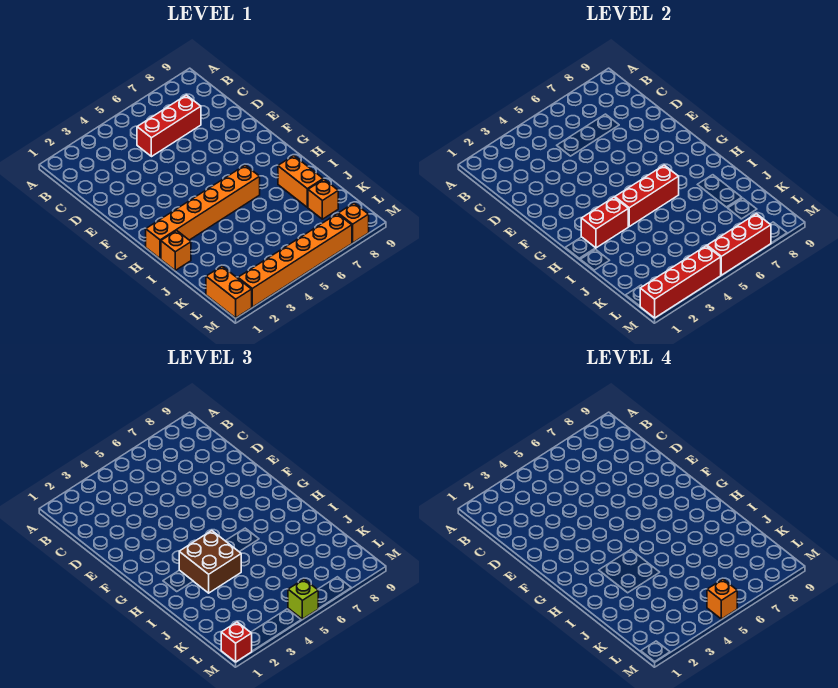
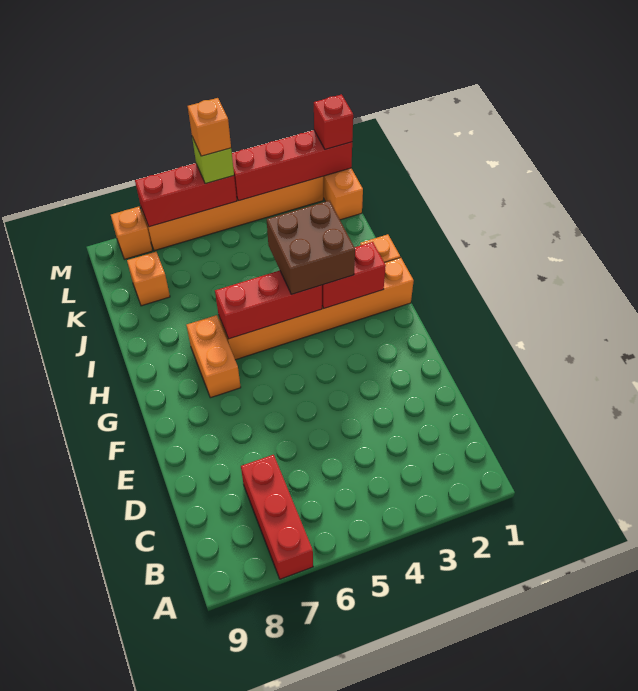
red brick C5:C7 level 1 -> red brick A7:C7 level 1
orange brick I8:J8 level 1 -> orange brick G7:H7 level 1

